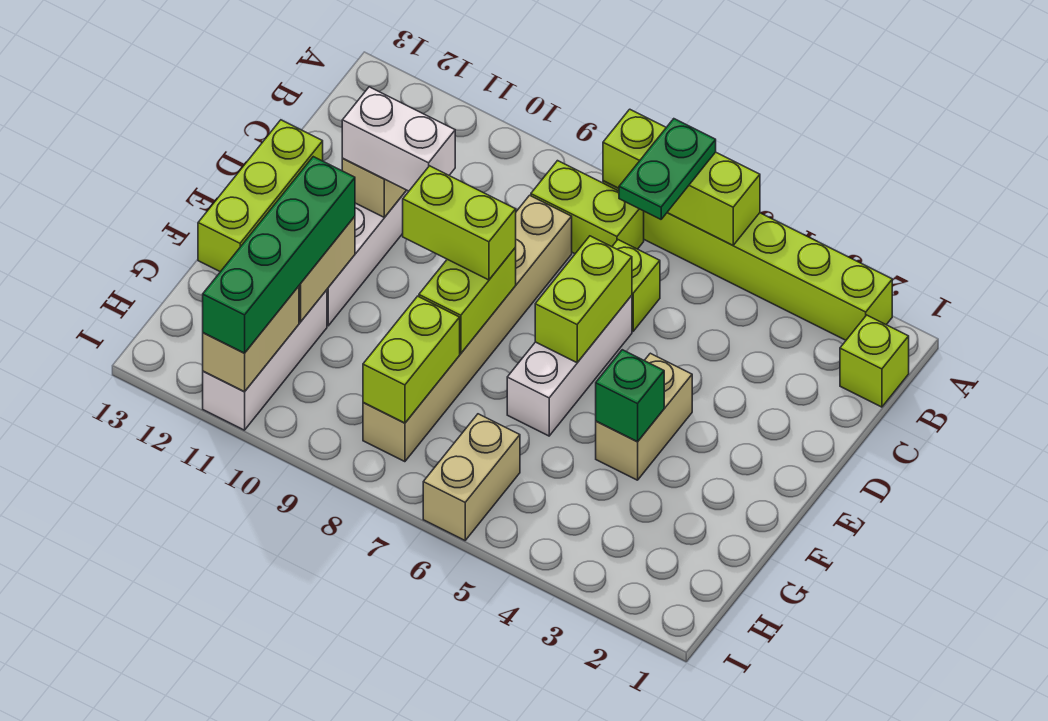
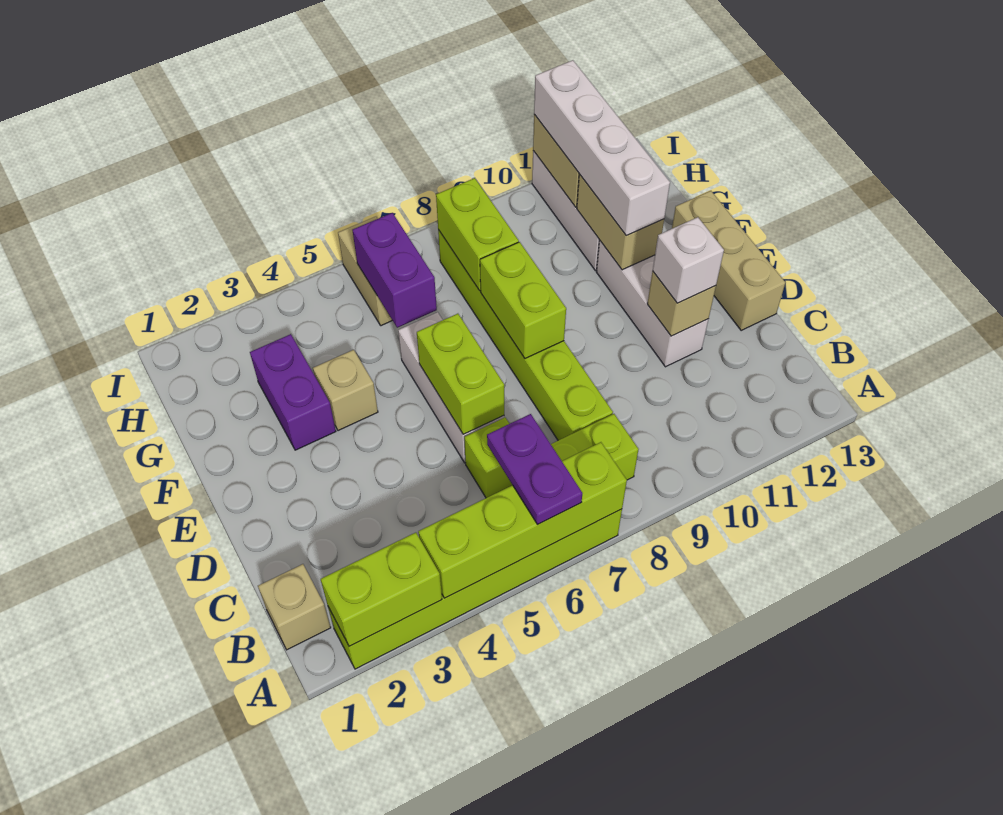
lime brick A5:A7 level 2 -> lime brick A4:A7 level 2
green plate A6:B6 level 3 -> purple plate A6:B6 level 3
lime brick B1 level 1 -> tan brick B1 level 1
tan brick C8:H8 level 1 -> lime brick C8:H8 level 1
white brick D10:D11 level 3 -> white brick D11 level 3
lime brick D13:F13 level 1 -> tan brick D13:F13 level 1
tan brick E4:F4 level 1 -> tan brick F4 level 1
lime brick E8:E9 level 3 -> lime brick A2:A3 level 2
none -> purple brick F3:G3 level 1
green brick F4 level 2 -> none
green brick F11:I11 level 3 -> white brick F11:I11 level 3
none -> purple brick G6:H6 level 2

